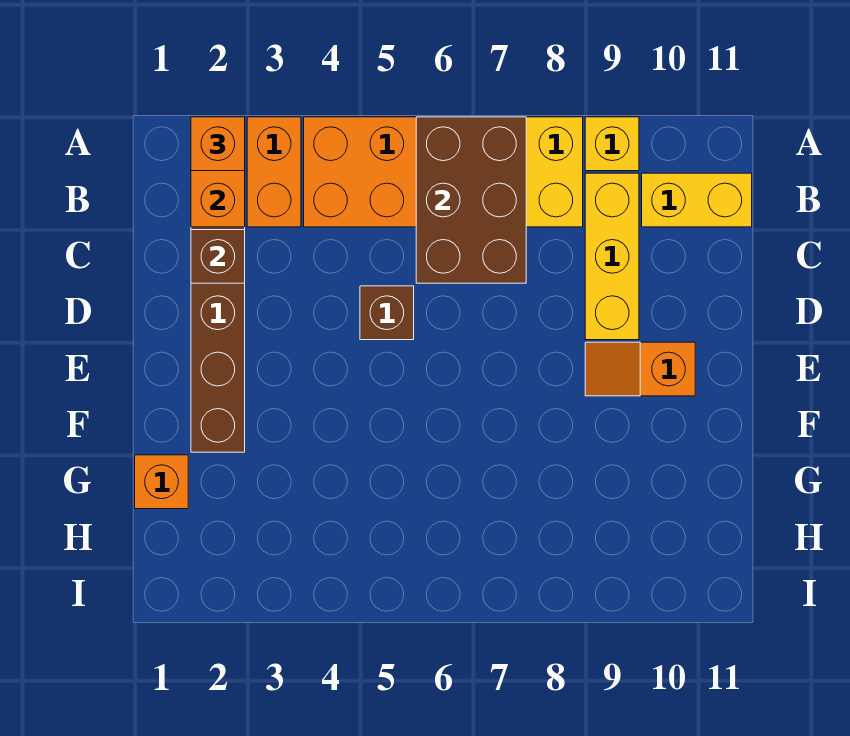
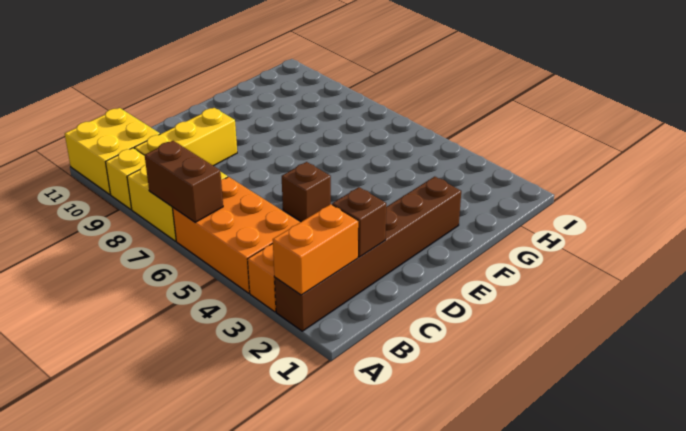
orange brick A2 level 3 -> none
brown brick A6:C7 level 2 -> brown brick A6:A7 level 2
yellow brick B10:B11 level 1 -> yellow brick A10:B11 level 1
orange slope E9:E10 level 1 top 10 -> none
orange brick G1 level 1 -> none

